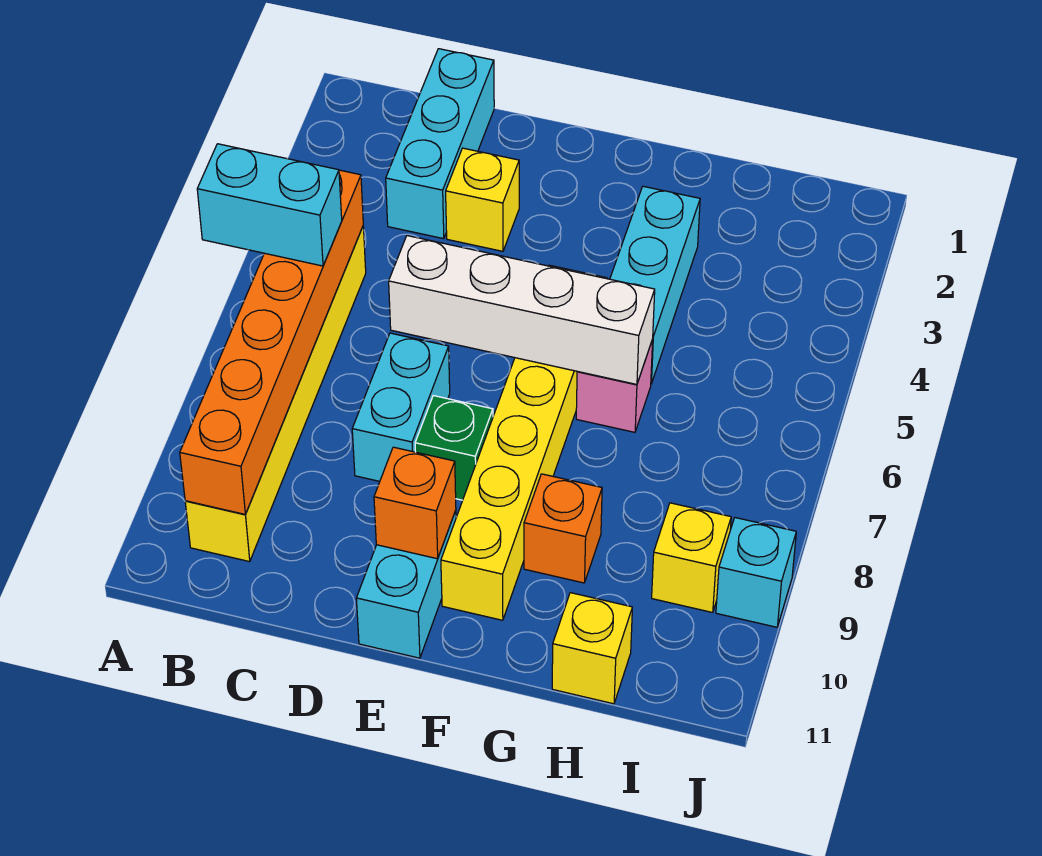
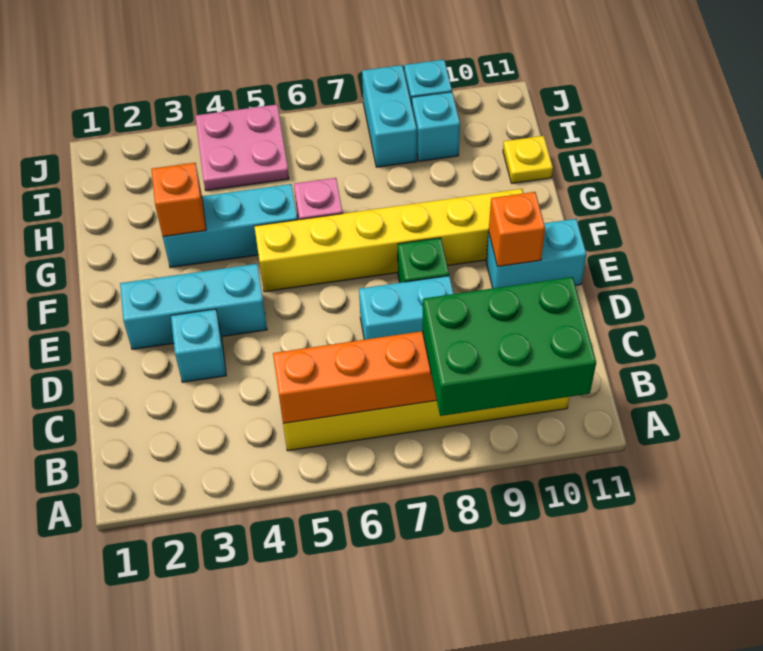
cyan brick A6:B6 level 3 -> cyan brick I8:J8 level 1
none -> green brick A8:B10 level 3
cyan brick C1:C3 level 1 -> cyan brick E2:E4 level 1
yellow brick D3 level 1 -> cyan brick D3 level 1
white brick D6:G6 level 2 -> none
orange brick G9 level 1 -> orange brick G3 level 2
yellow brick H11 level 1 -> yellow plate H11 level 1
none -> pink plate I4:J5 level 1
yellow brick I9 level 1 -> cyan brick I9 level 1

